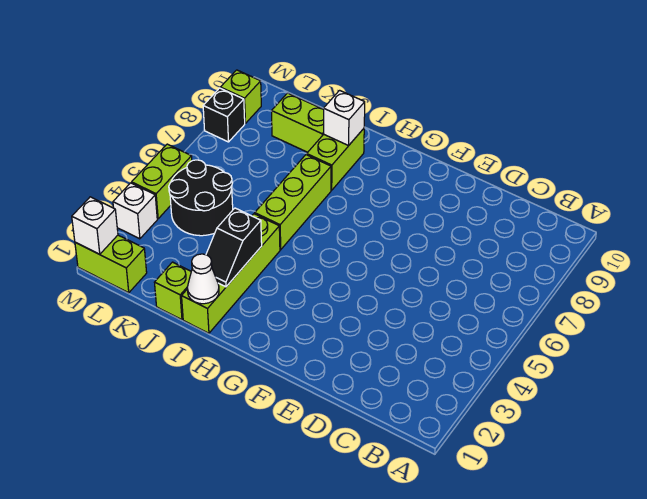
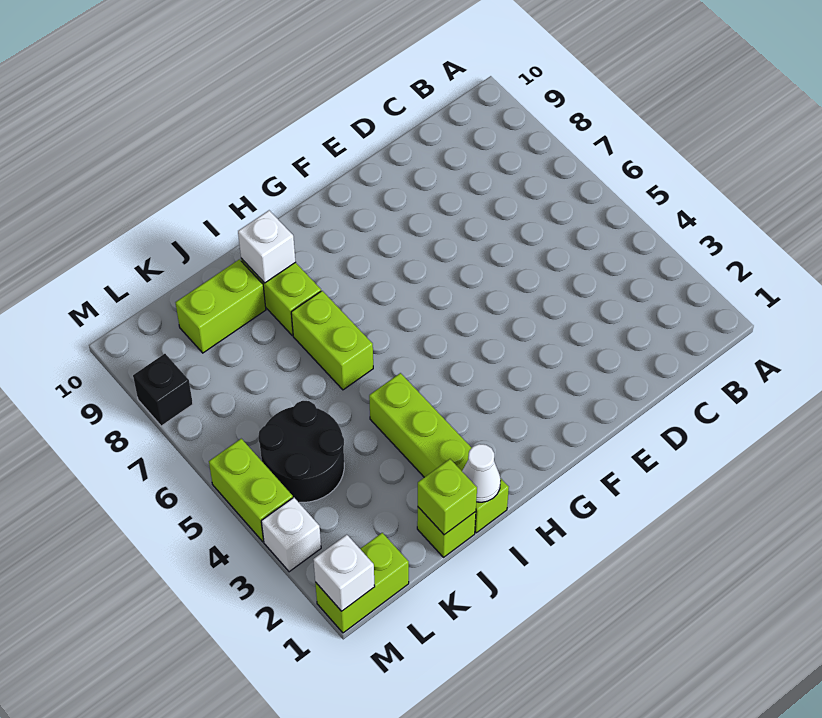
black slope I2:I3 level 2 top 3 -> none
lime brick I5:I7 level 1 -> lime brick I6:I7 level 1
lime brick M9 level 1 -> lime brick J1 level 2

